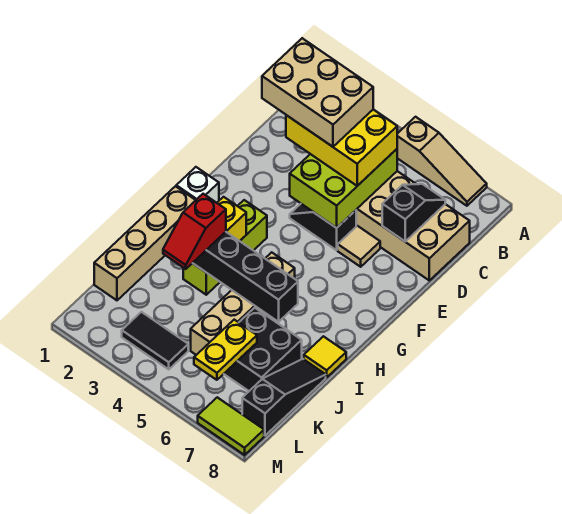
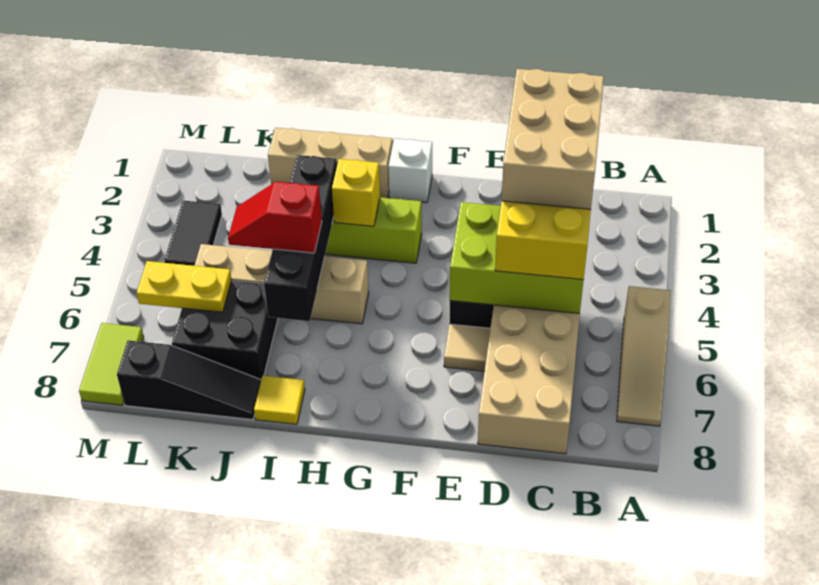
black slope C7:D7 level 2 top D -> none
tan brick H1:K1 level 1 -> tan brick H1:J1 level 1
red slope I3:J3 level 3 top I -> red slope I5:J5 level 3 top I

